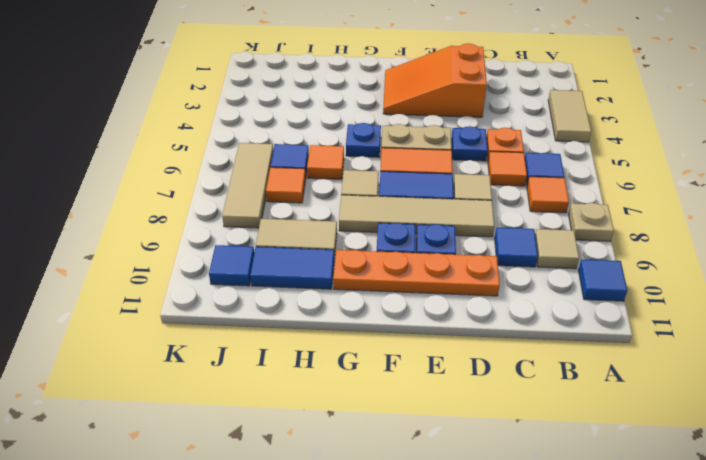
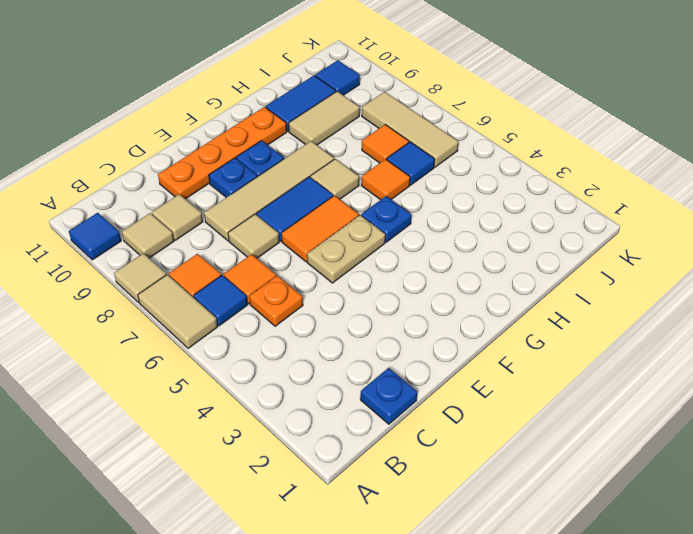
tan tile A3:A4 level 1 -> tan tile A6:A7 level 1
tan plate A8 level 1 -> tan tile A8 level 1
blue tile C9 level 1 -> tan tile C9 level 1
orange slope D2:F3 level 1 top D -> none
blue plate D5 level 1 -> blue plate C1 level 1

